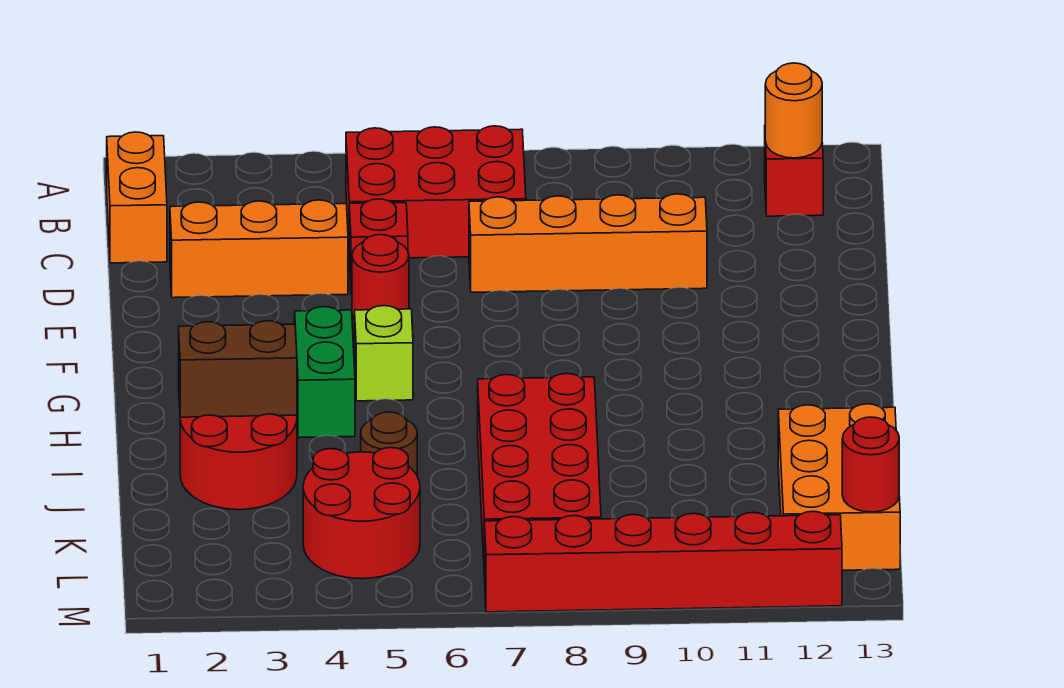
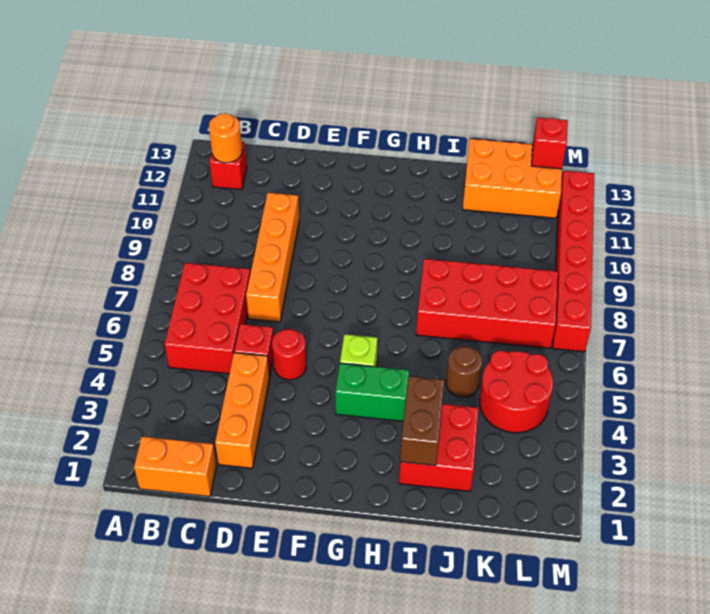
red round brick I2:J3 level 1 -> red brick I2:J3 level 1
red round brick L13 level 2 -> red brick L13 level 2

